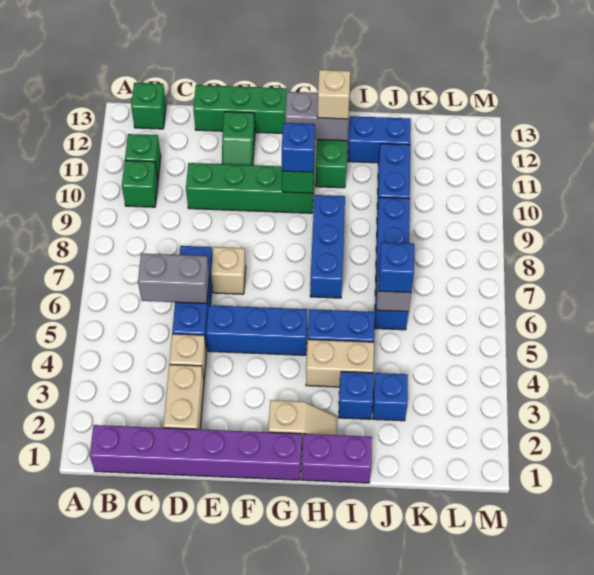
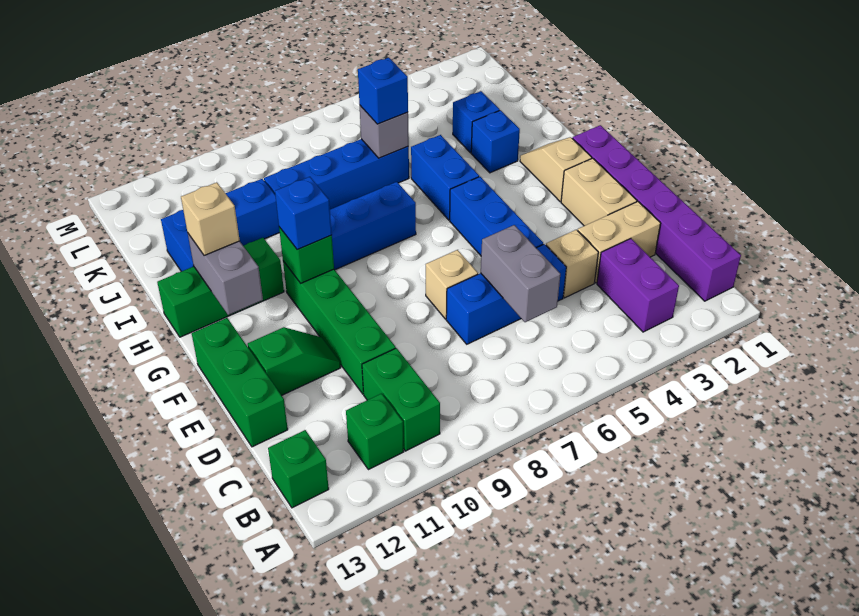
green brick B10 level 1 -> green brick B10:C10 level 1
purple brick H1:I1 level 1 -> purple brick B3:C3 level 1
tan brick H4:I4 level 1 -> tan brick E2:F2 level 1

